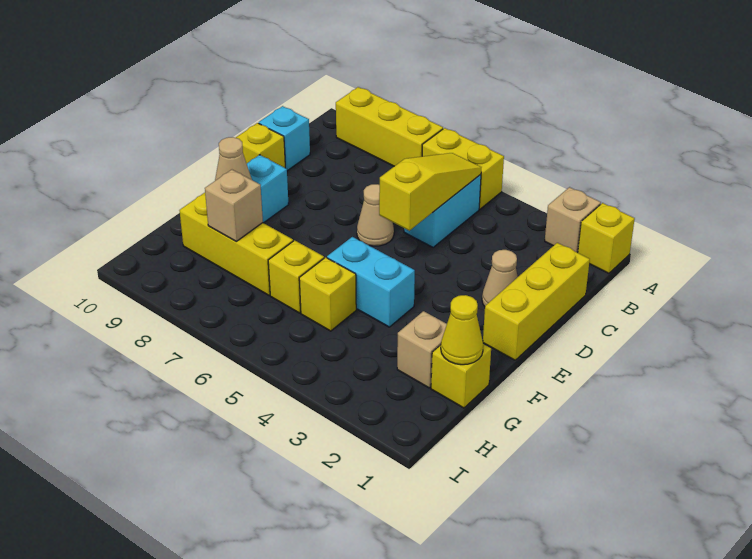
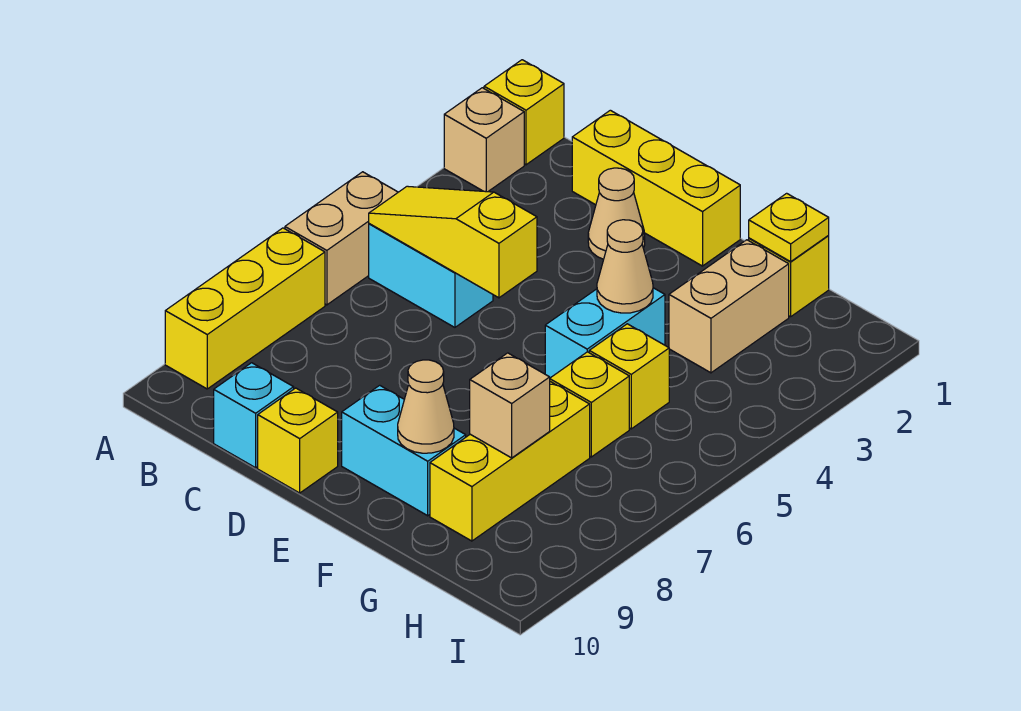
yellow brick A5:A6 level 1 -> tan brick A5:A6 level 1
tan cone D6 level 1 -> tan cone F4 level 2
yellow cone G1 level 2 -> yellow plate G1 level 2
tan brick G2 level 1 -> tan brick G2:G3 level 1

